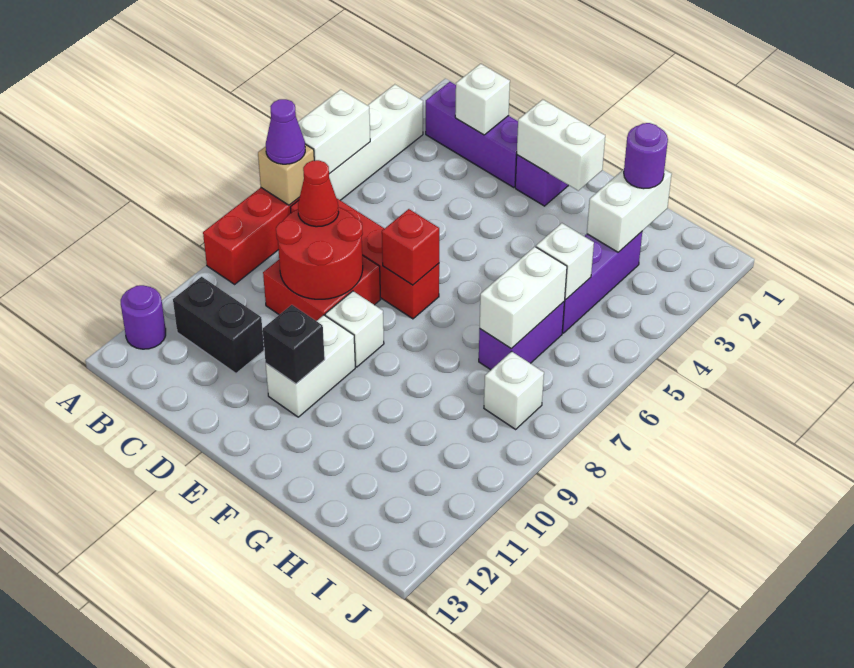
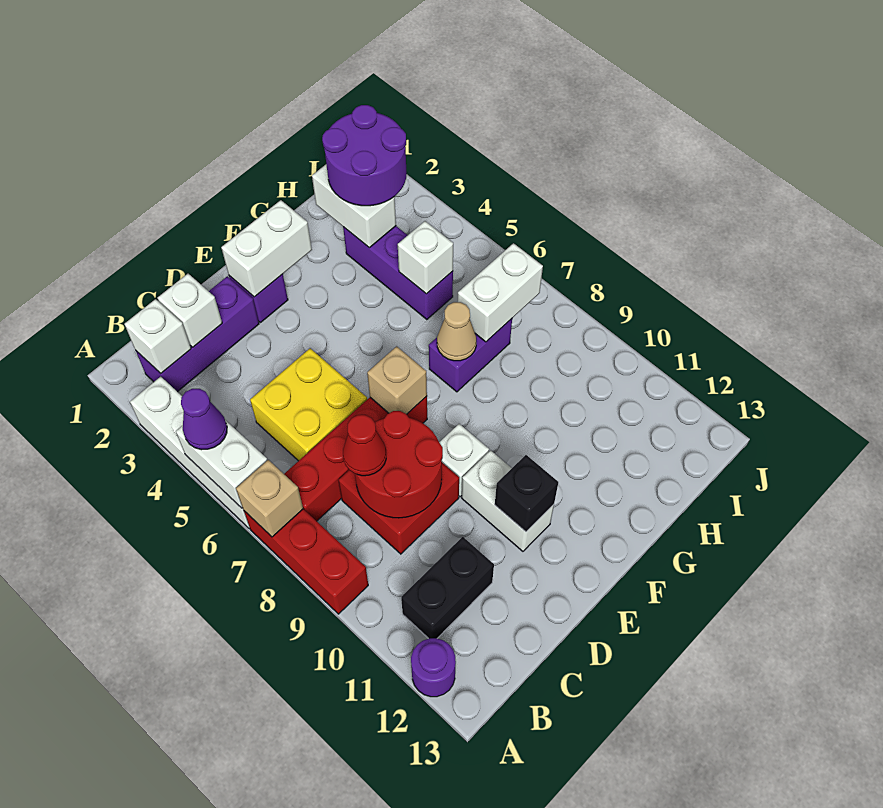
purple cone A7 level 3 -> purple cone A5 level 3
none -> yellow brick C5:D6 level 1
red brick E7 level 2 -> tan brick E7 level 2
none -> tan cone G7 level 2
purple round brick H2 level 3 -> purple round brick H2:I3 level 3
purple brick H6:H7 level 1 -> purple brick G7:H7 level 1
white brick H6:H7 level 2 -> white brick H7:I7 level 2
white brick I8 level 1 -> white brick B2 level 2

